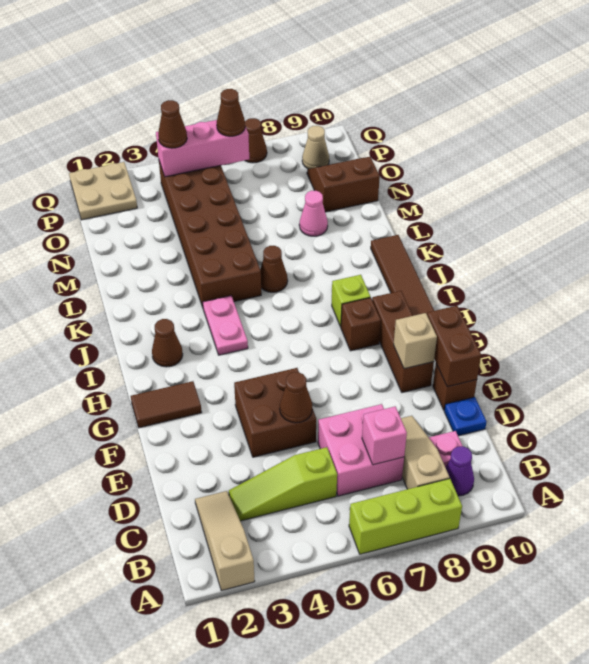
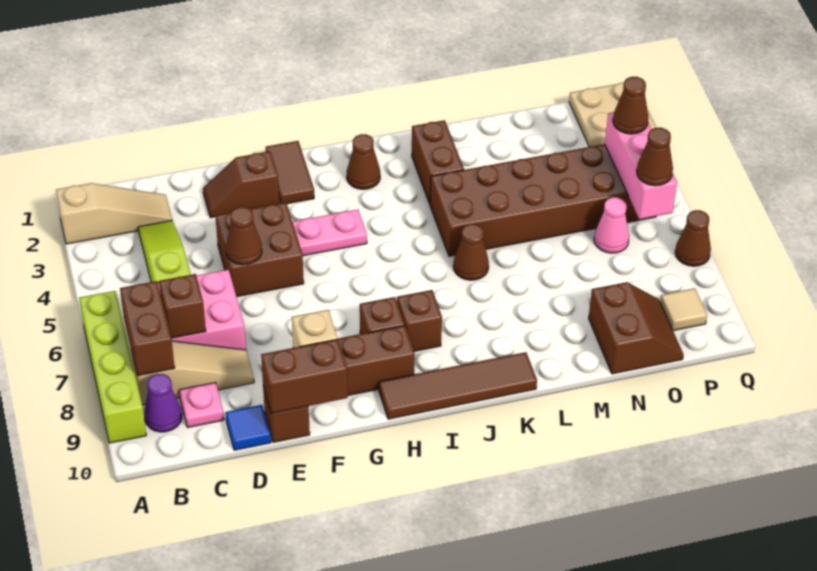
lime brick A6:A8 level 1 -> lime brick A6:A9 level 1
none -> brown brick B7:B8 level 2
pink brick C7 level 2 -> brown brick C7 level 2
blue plate D10 level 1 -> blue tile D10 level 1
none -> brown slope E2:F2 level 1 top F
pink plate I4:J4 level 1 -> pink plate G4:H4 level 1
lime brick I8 level 1 -> brown brick I8 level 1
none -> brown brick K2:K3 level 1
pink cone M8 level 1 -> pink cone O6 level 1
tan cone P9 level 1 -> tan tile P9 level 1

